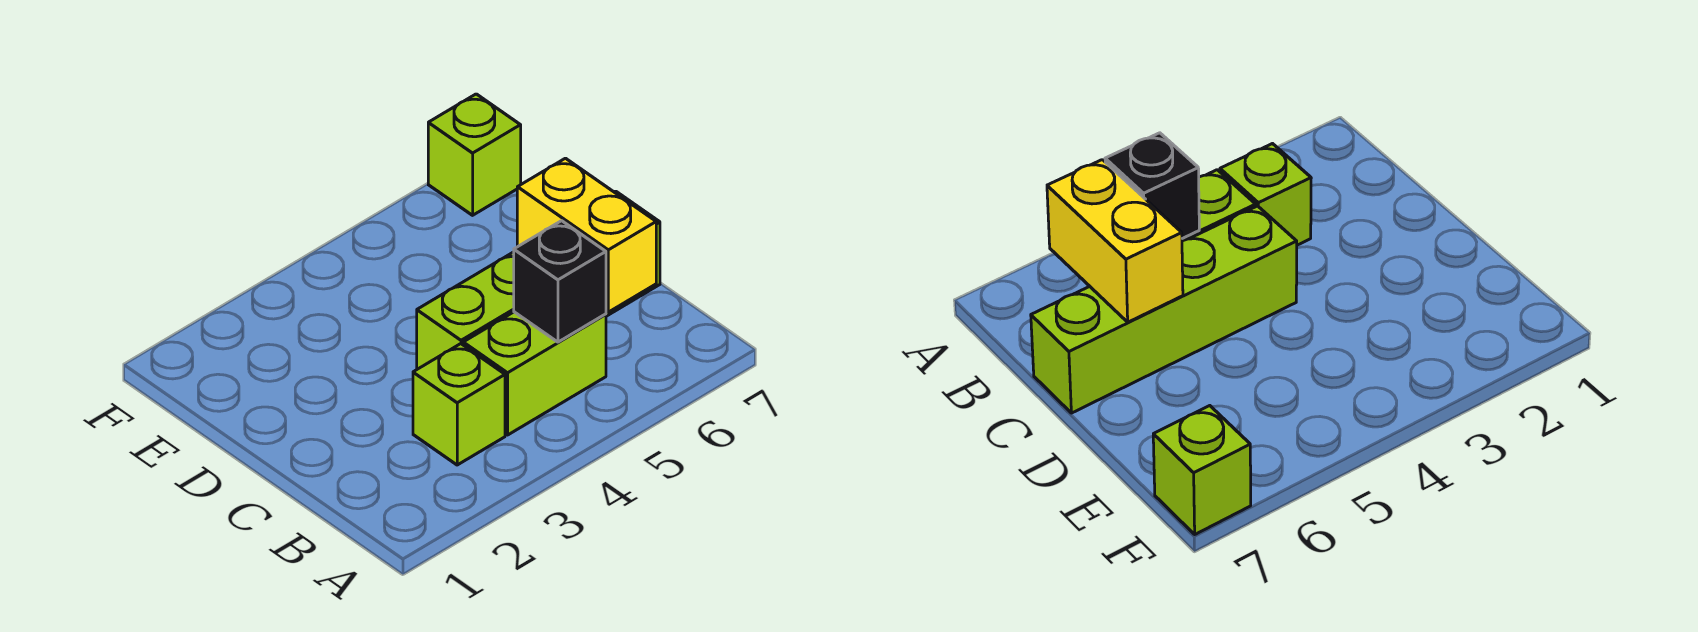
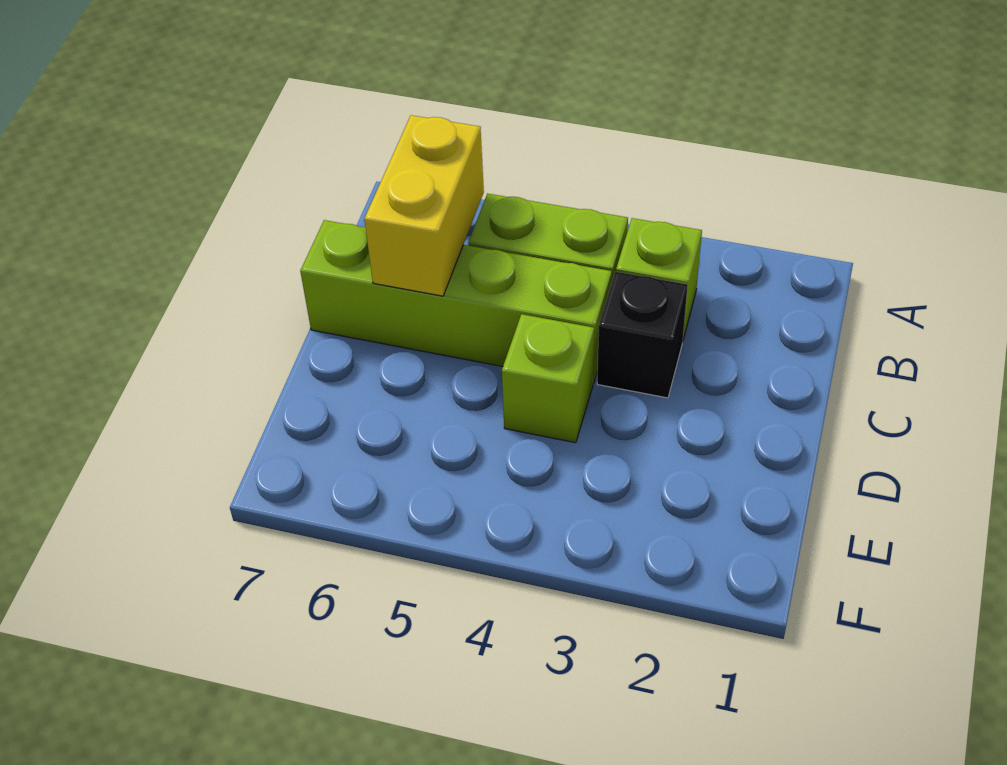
black brick B5 level 2 -> black brick C3 level 1
lime brick F7 level 1 -> lime brick D4 level 1

